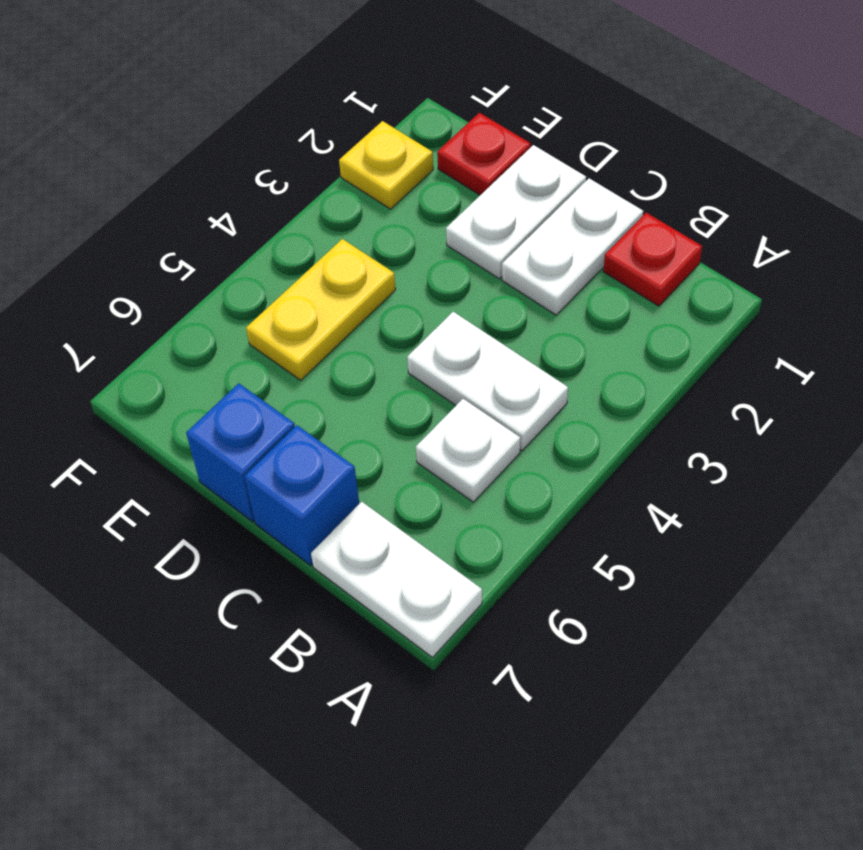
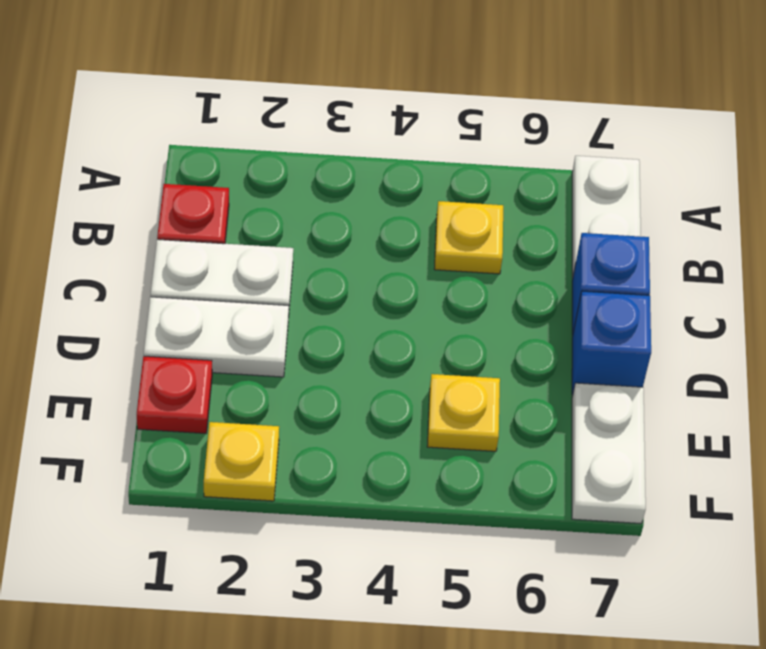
white plate B4:C4 level 1 -> white plate E7:F7 level 1
white plate B5 level 1 -> yellow plate B5 level 1
yellow plate E4:E5 level 1 -> yellow plate E5 level 1

